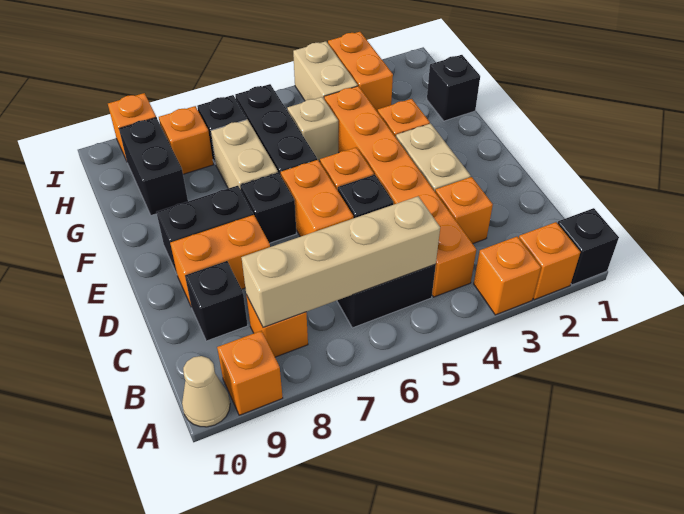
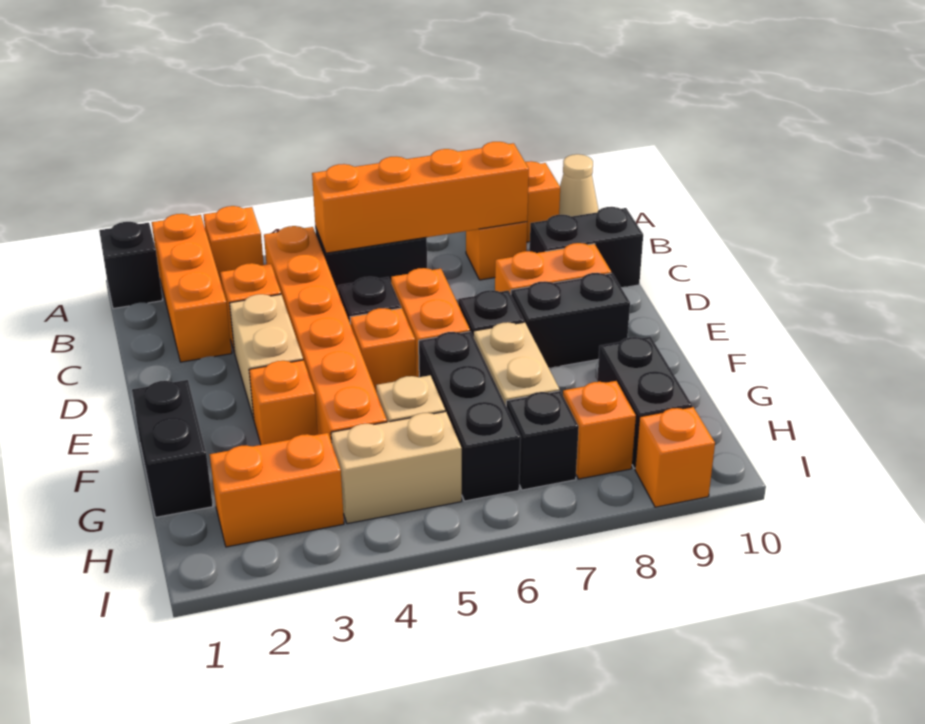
orange brick A2 level 1 -> orange brick A2:C2 level 1
tan brick B5:B8 level 2 -> orange brick B5:B8 level 2
black brick C9 level 1 -> black brick C9:C10 level 1
black brick G1 level 1 -> black brick F1:G1 level 1
orange brick H3:I3 level 1 -> orange brick H2:H3 level 1
tan brick H4:I4 level 1 -> tan brick H4:H5 level 1

